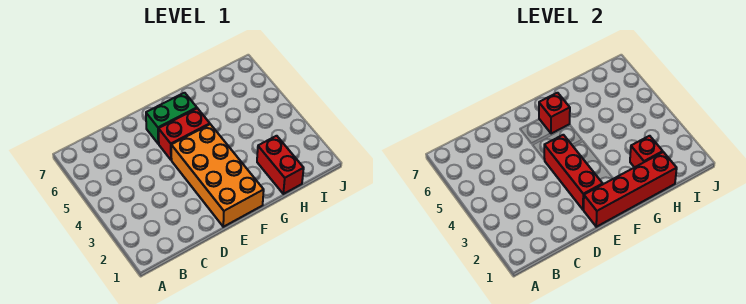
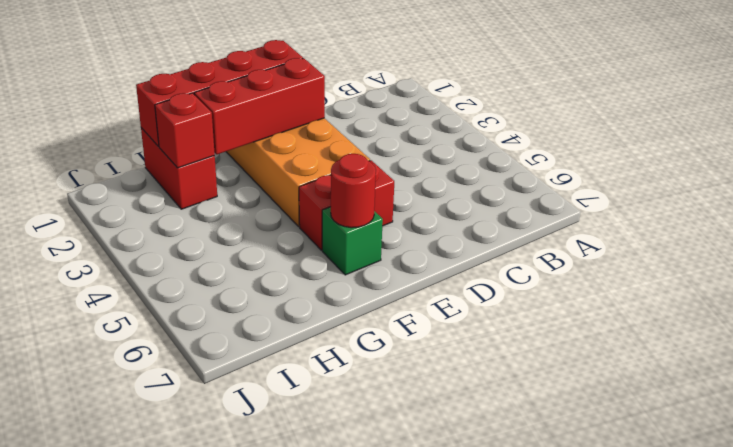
red brick E2:E4 level 2 -> red brick E2:G2 level 2
green brick E6:F6 level 1 -> green brick F6 level 1
red brick F6 level 2 -> red round brick F6 level 2

